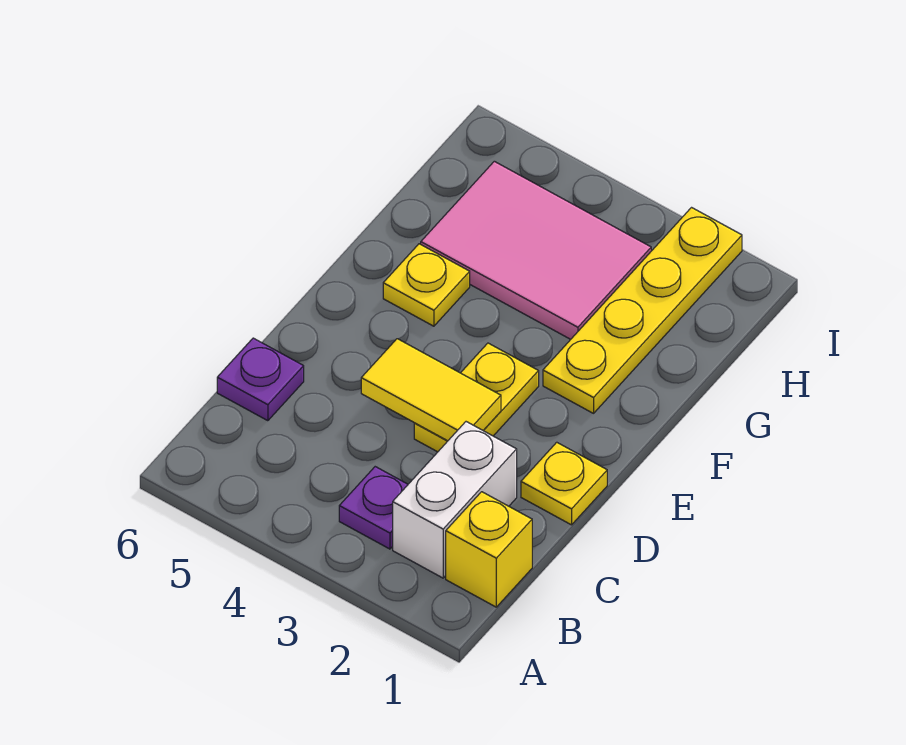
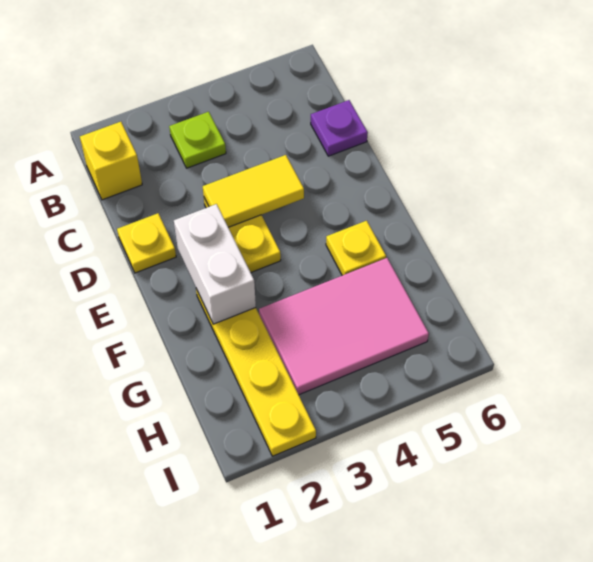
white brick B2:C2 level 1 -> white brick E2:F2 level 2
purple plate B3 level 1 -> lime plate B3 level 1

